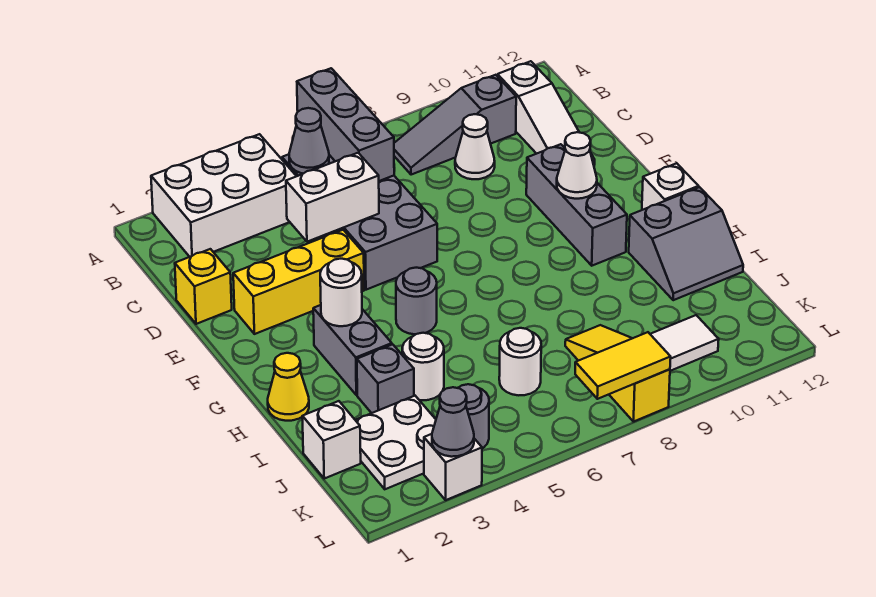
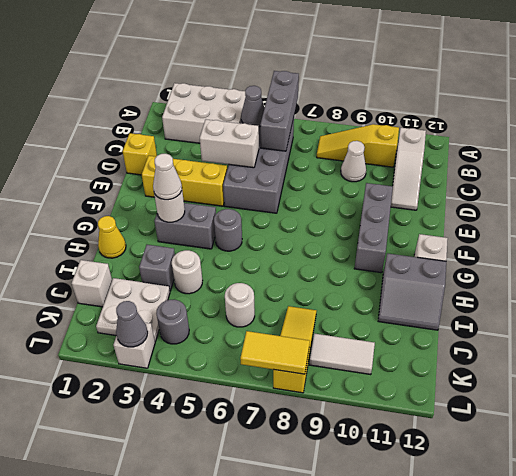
grey slope B8:B10 level 1 top 10 -> yellow slope B8:B10 level 1 top 10
white cone F10 level 2 -> white cone G3 level 3
grey brick G3:H3 level 1 -> grey brick G3:G4 level 1

